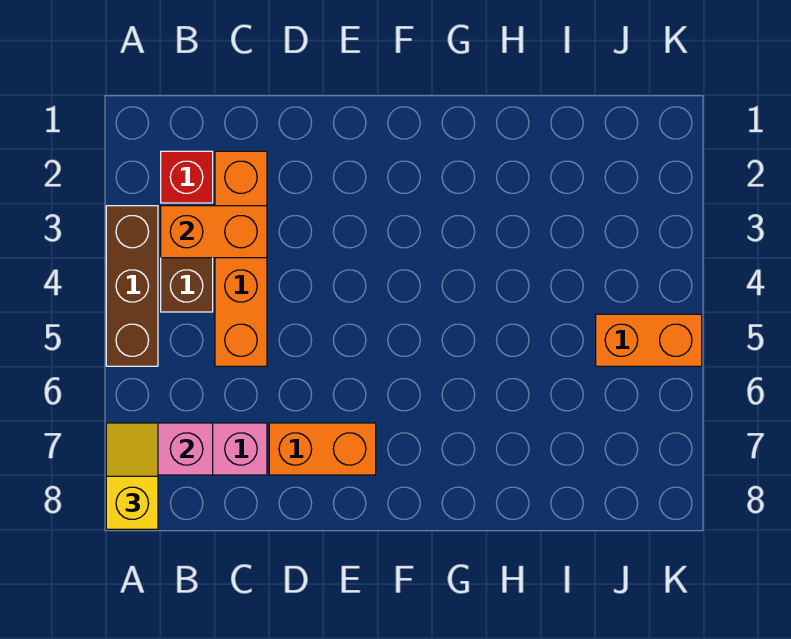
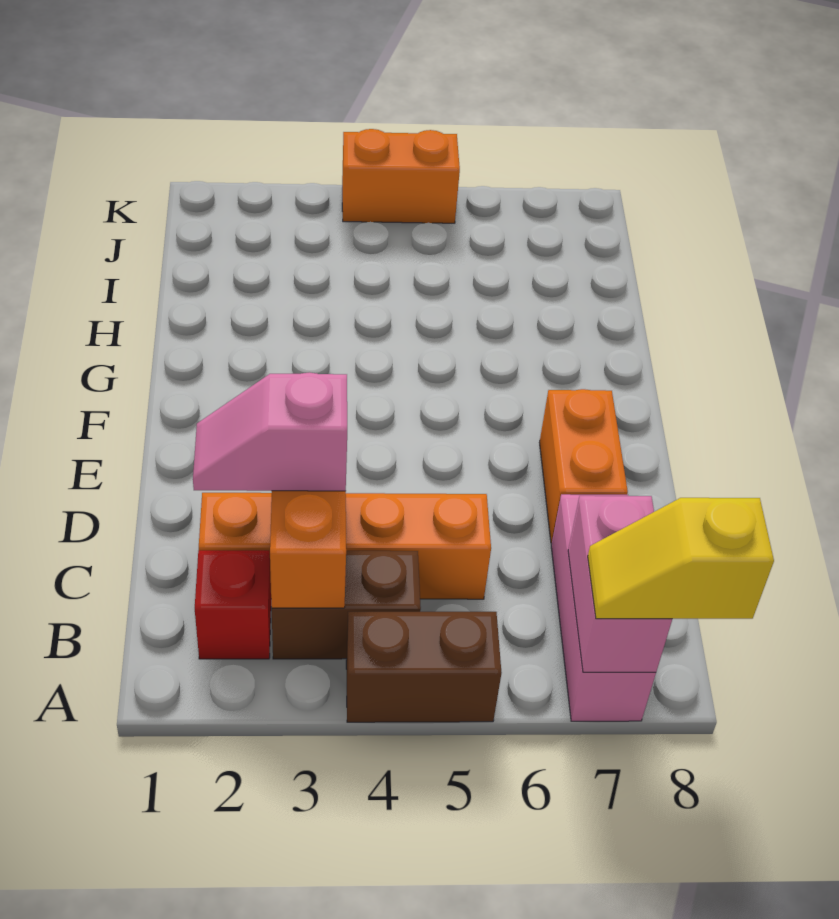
brown brick A3:A5 level 1 -> brown brick A4:A5 level 1
none -> pink slope C2:C3 level 3 top 3
orange brick J5:K5 level 1 -> orange brick K4:K5 level 1

